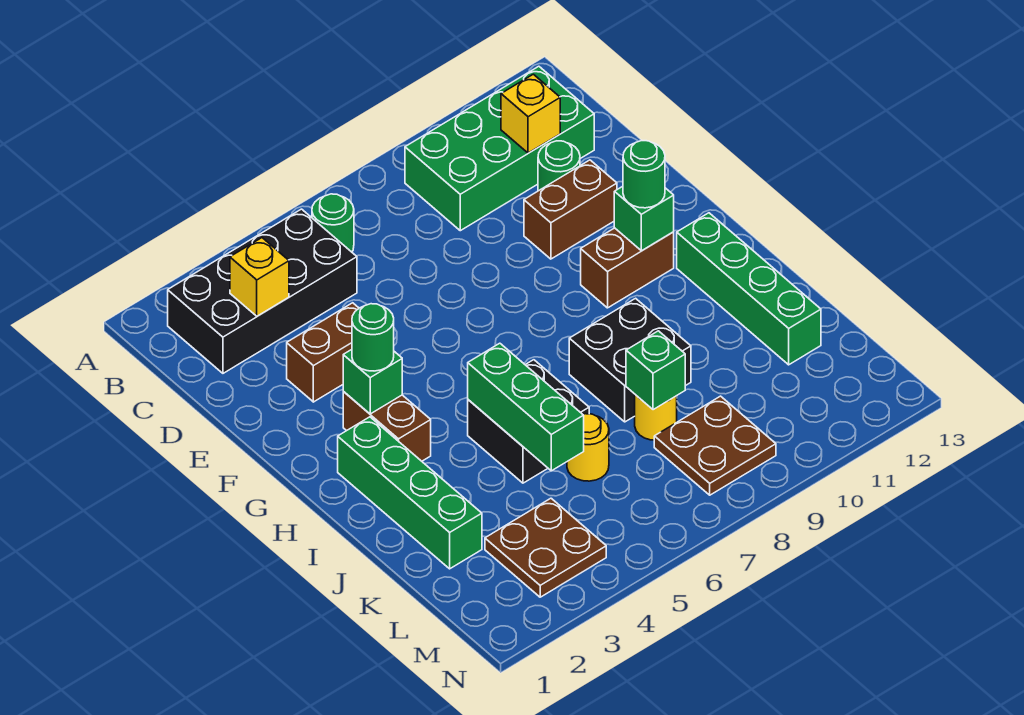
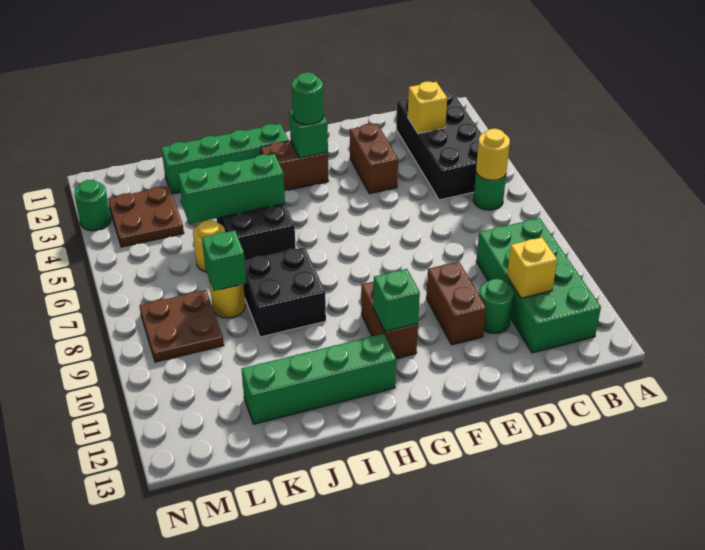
none -> yellow round brick B6 level 2
green round brick G11 level 3 -> green round brick N3 level 1

